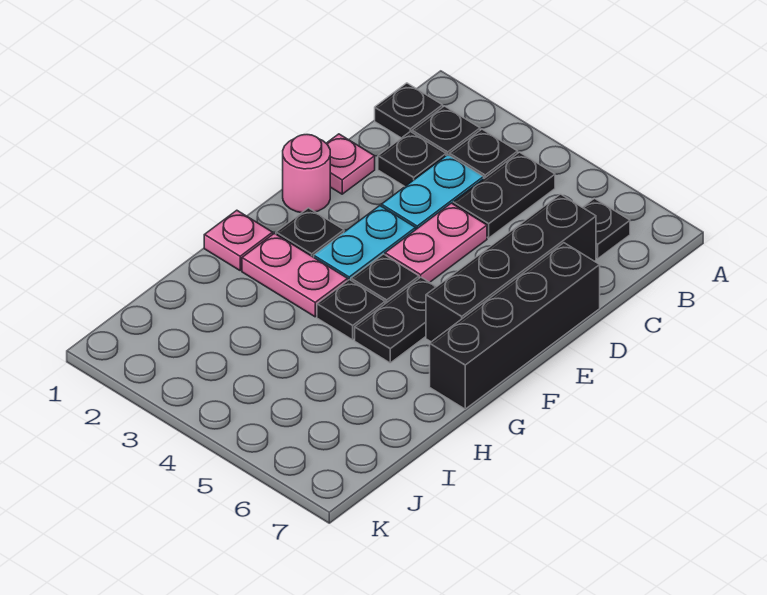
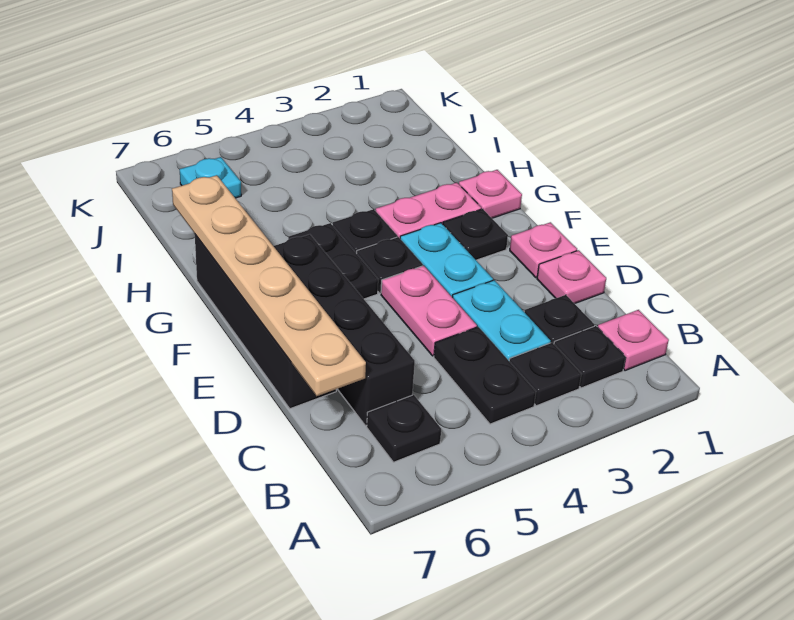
black plate B1 level 1 -> pink plate B1 level 1
none -> tan plate C7:H7 level 2
pink round brick E1 level 1 -> pink plate E1 level 1
none -> cyan plate J6 level 1

